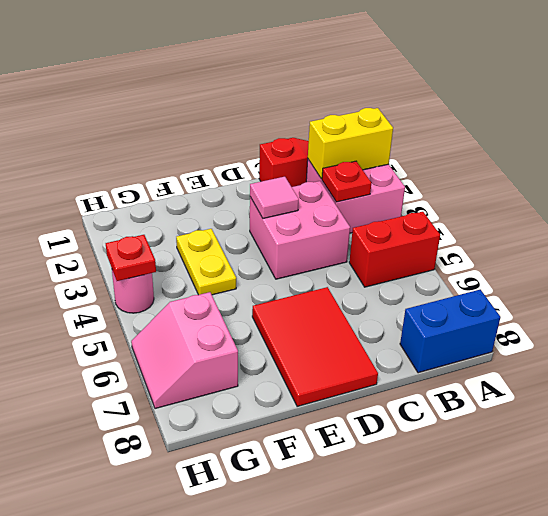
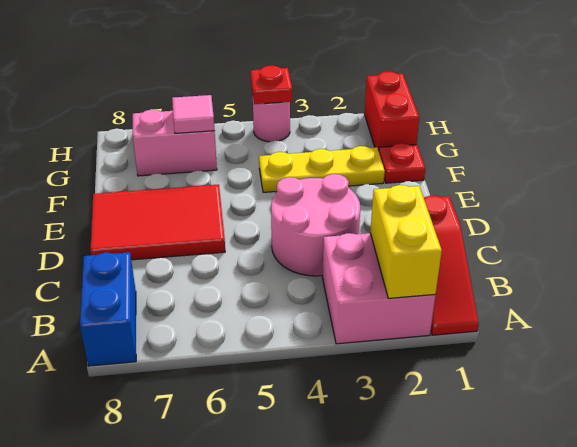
red brick A5:B5 level 1 -> red brick G1:H1 level 1
red plate B3 level 2 -> red plate F1 level 1
pink brick C3:D4 level 1 -> pink round brick C3:D4 level 1
pink tile D3 level 2 -> pink tile G6 level 2
yellow plate F3:F4 level 1 -> yellow plate F2:F4 level 1

